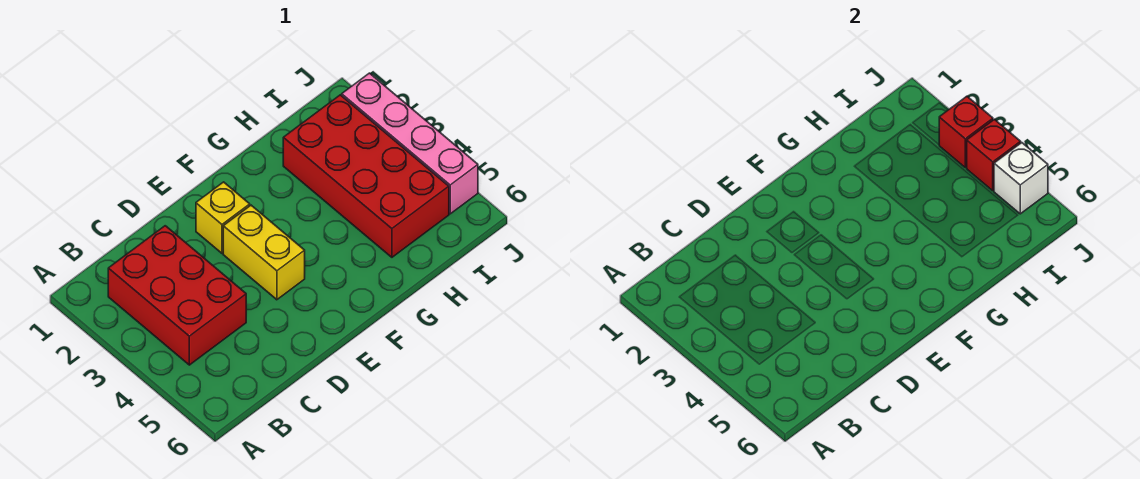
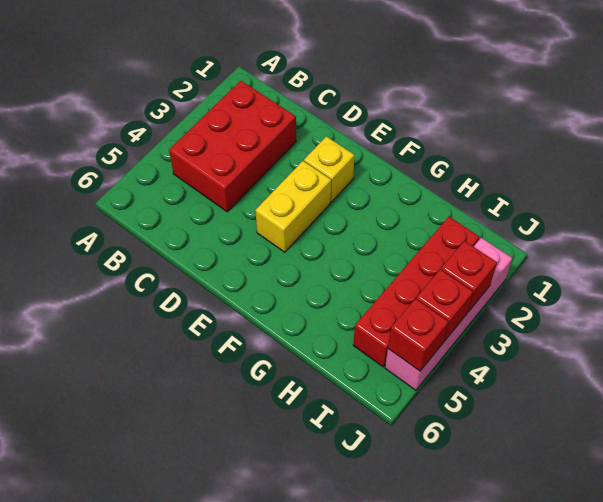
red brick H2:I5 level 1 -> red brick I2:I5 level 1
white brick J5 level 2 -> red brick J5 level 2

